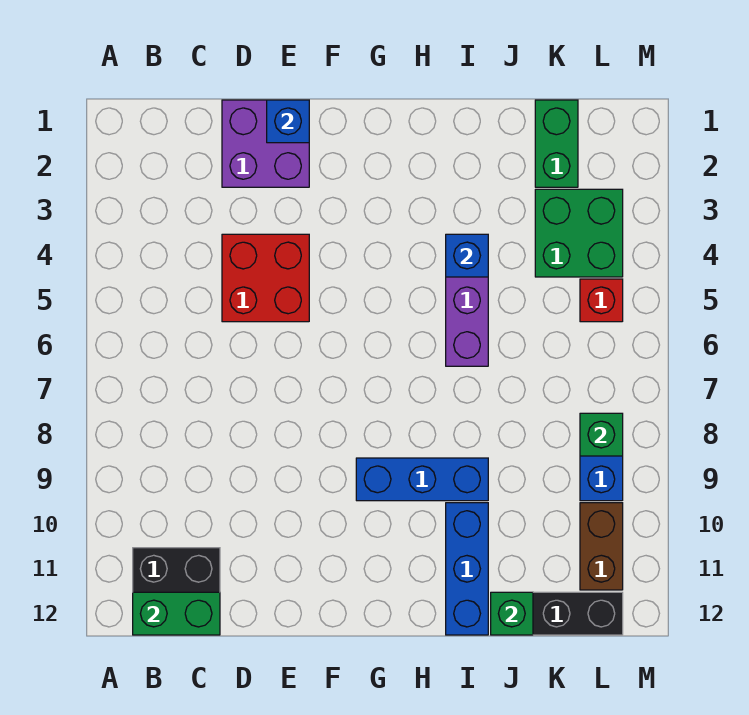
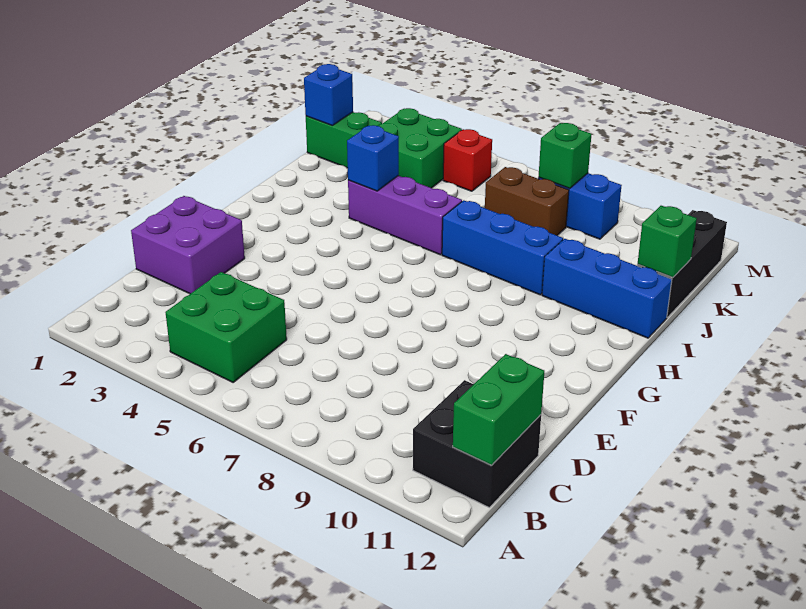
none -> green brick B4:C5 level 1
red brick D4:E5 level 1 -> none
blue brick E1 level 2 -> blue brick K1 level 2
blue brick G9:I9 level 1 -> blue brick I7:I9 level 1
brown brick L10:L11 level 1 -> brown brick K7:K8 level 1

